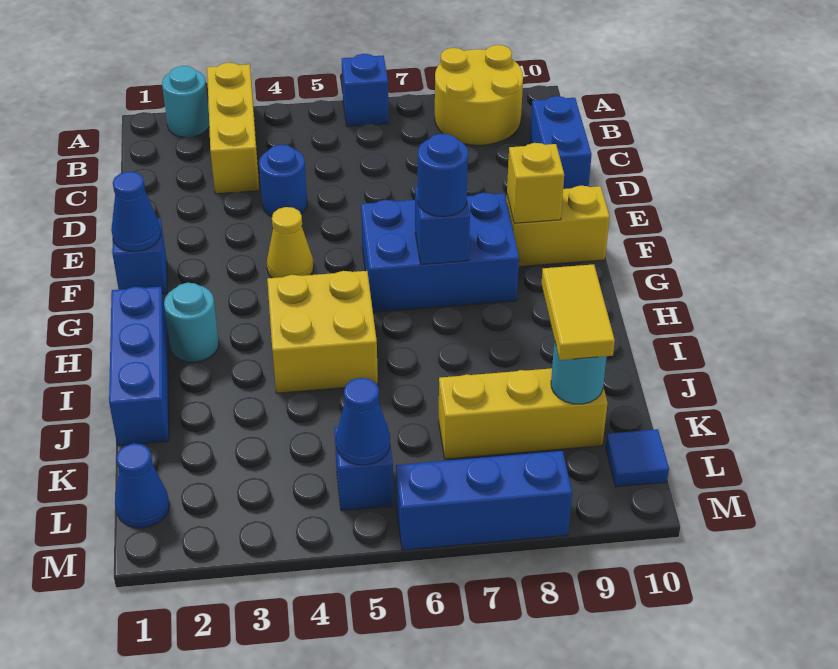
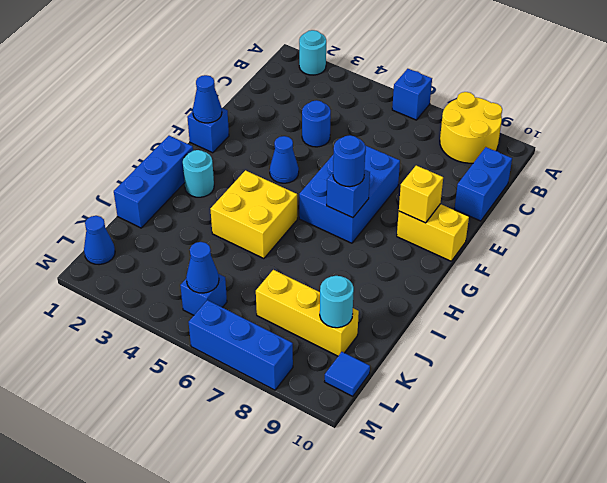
yellow brick A3:C3 level 1 -> none
yellow cone F4 level 1 -> blue cone F4 level 1
blue brick F6:G8 level 1 -> blue brick E6:G7 level 1
yellow tile J9:K9 level 3 -> none

